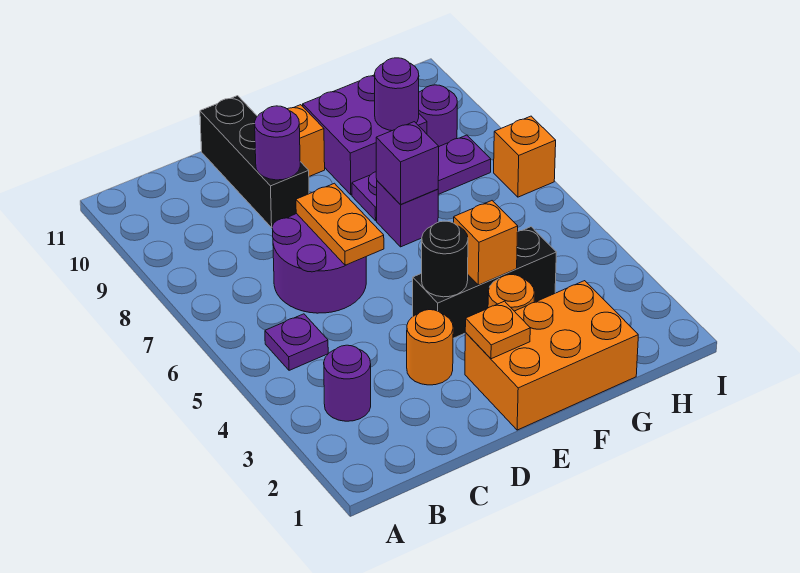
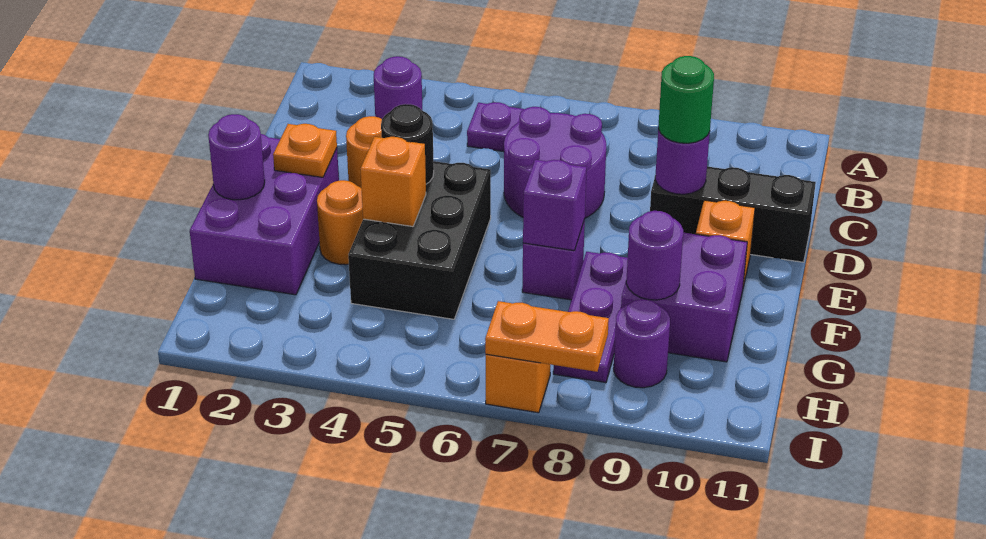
orange plate D6:D7 level 2 -> orange plate I7:I8 level 2
none -> green round brick D9 level 3
orange brick E1:G2 level 1 -> purple brick E1:G2 level 1
black brick E4:G4 level 1 -> black brick E4:G5 level 1
none -> purple round brick F1 level 2

